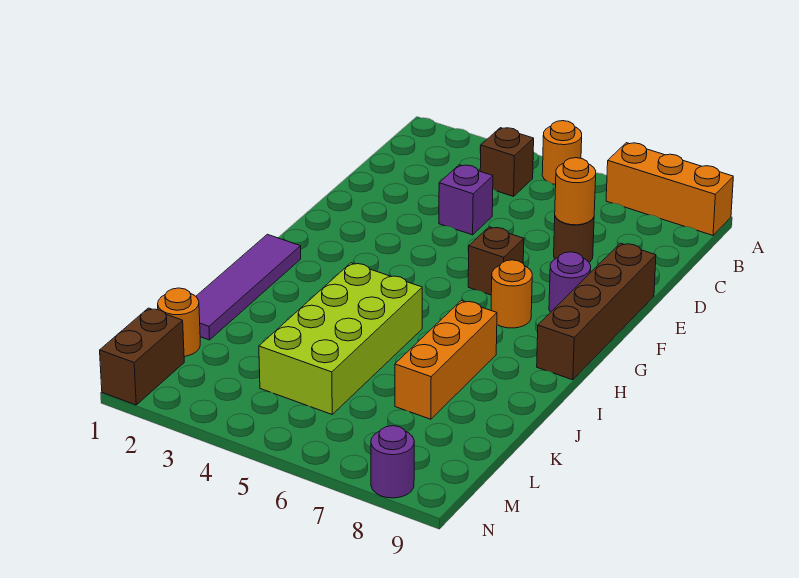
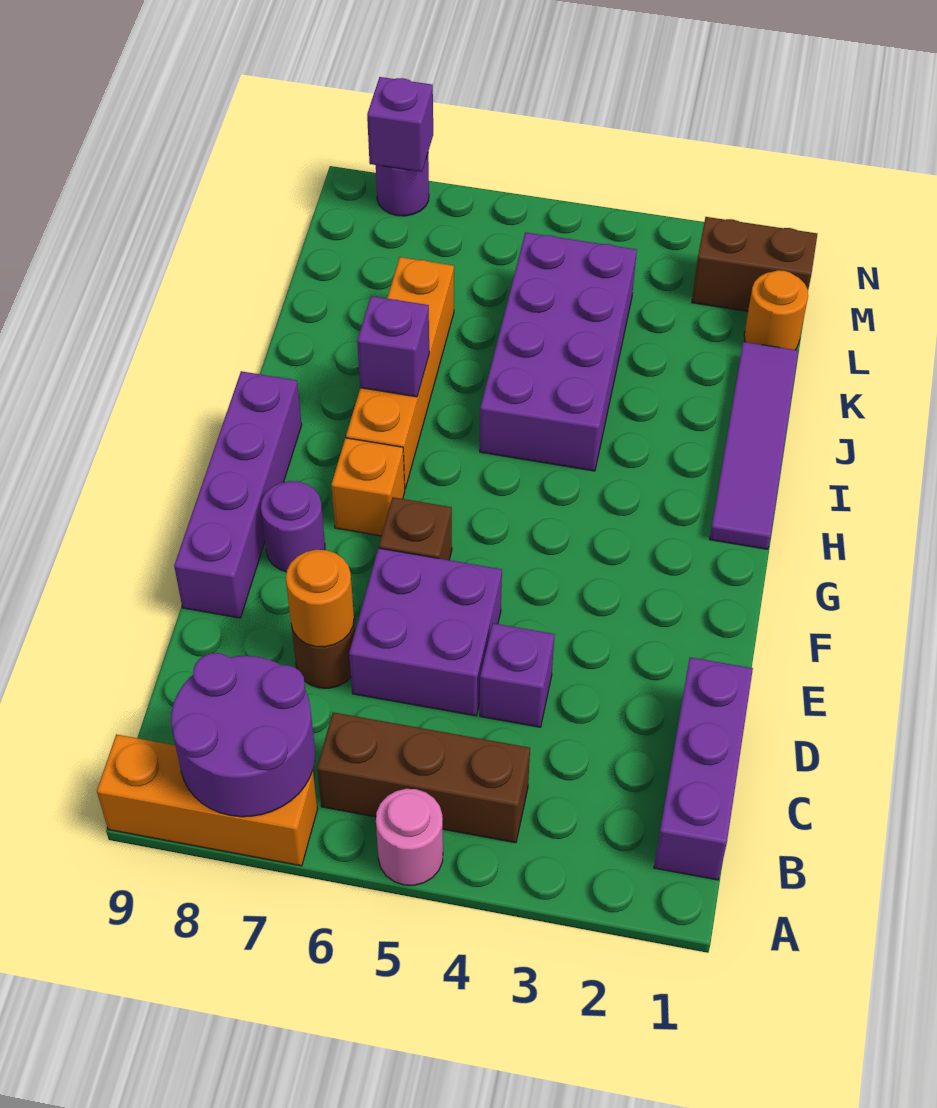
orange round brick A5 level 1 -> pink round brick A5 level 1
none -> purple round brick A7:B8 level 2
none -> purple brick B1:D1 level 1
brown brick B4 level 1 -> brown brick B4:B6 level 1
none -> purple brick D5:E6 level 1
brown brick E9:H9 level 1 -> purple brick E9:H9 level 1
orange round brick G7 level 1 -> orange brick G7 level 1
lime brick I4:L5 level 1 -> purple brick I4:L5 level 1
orange brick I7:K7 level 1 -> orange brick H7:K7 level 1
none -> purple brick I7 level 2
brown brick M1:N1 level 1 -> brown brick M1:M2 level 1
none -> purple brick N8 level 2

